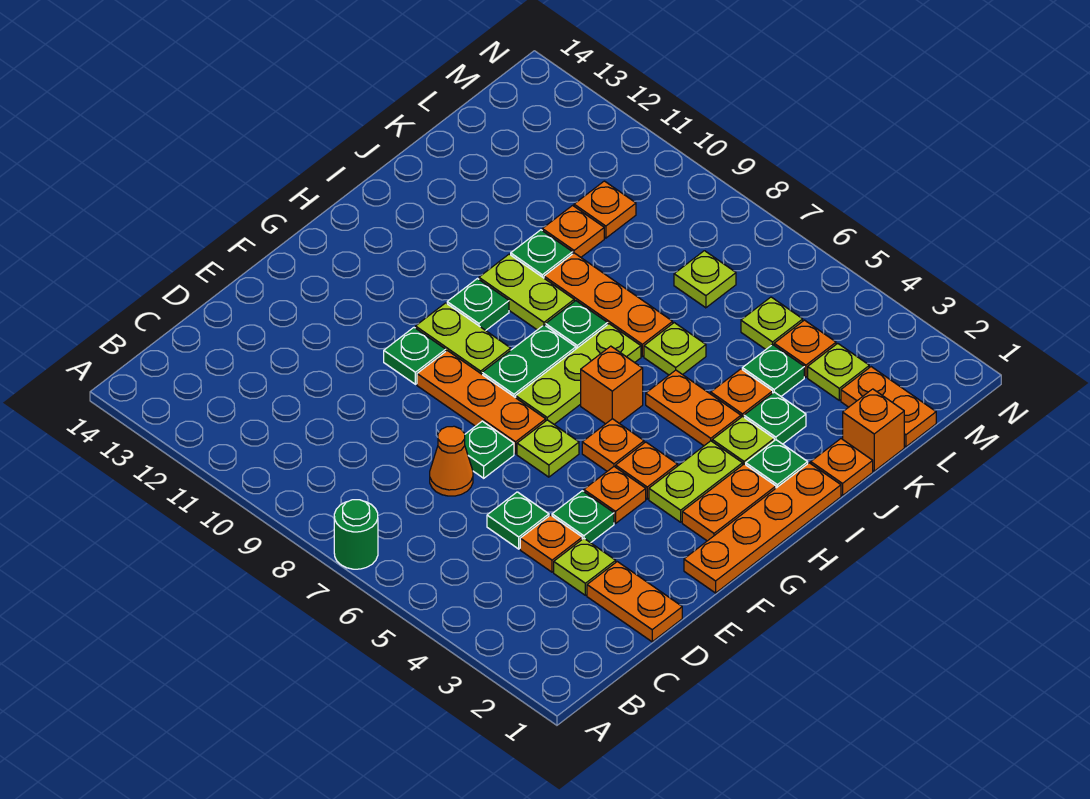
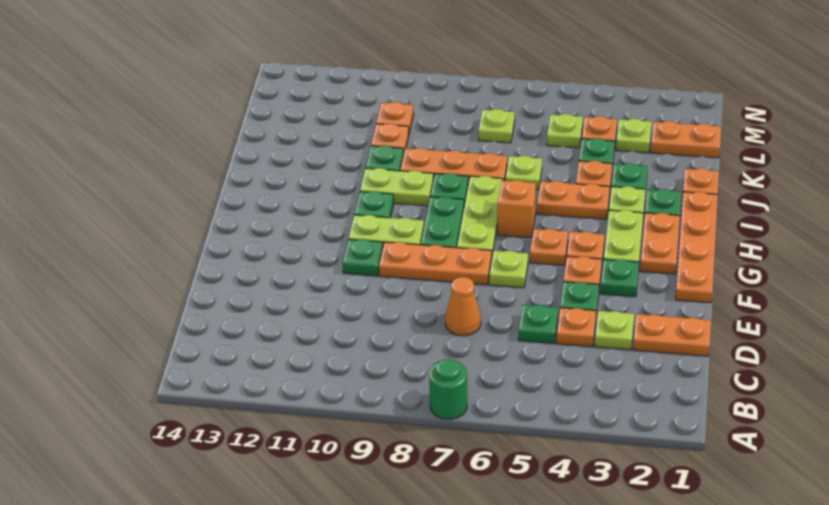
green plate E7 level 1 -> green plate F3 level 1
orange brick K1 level 1 -> none

